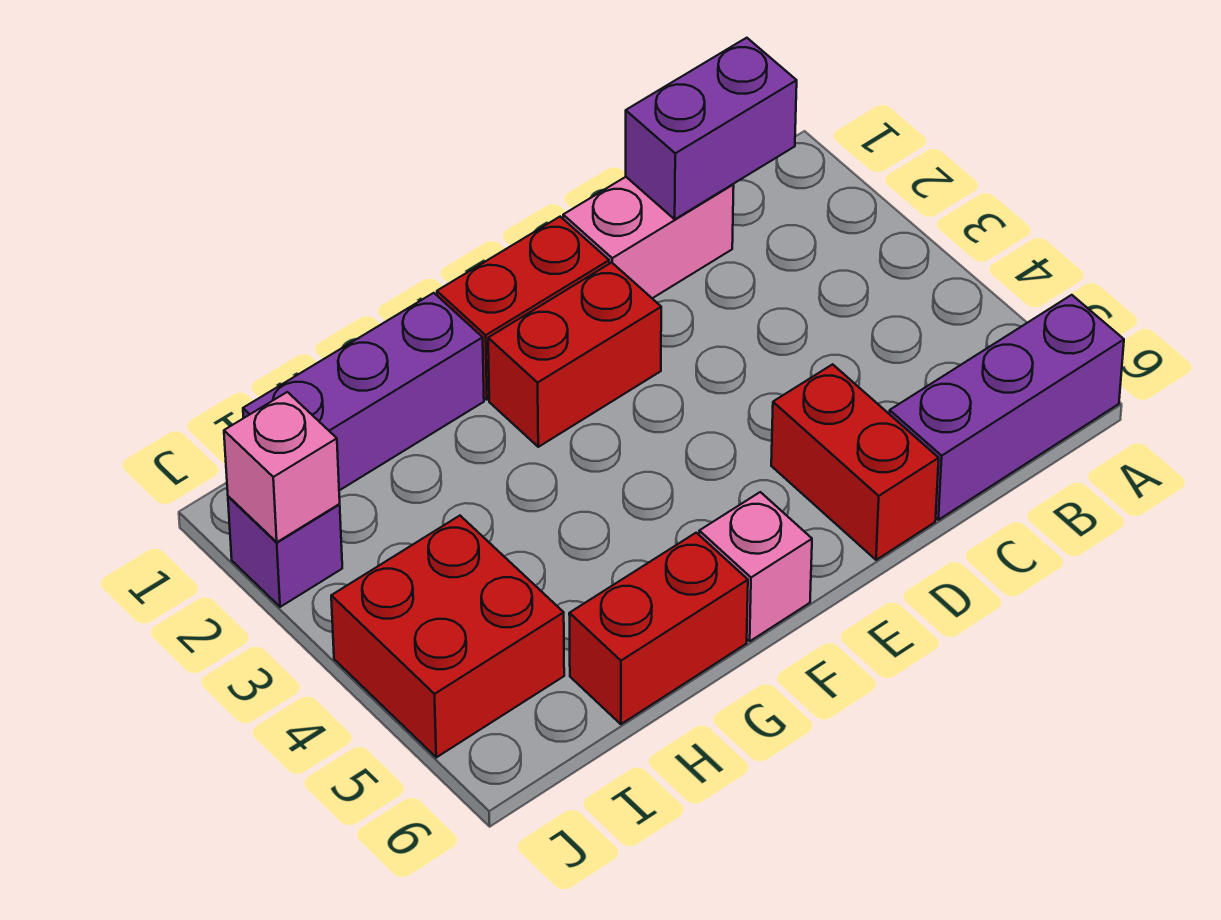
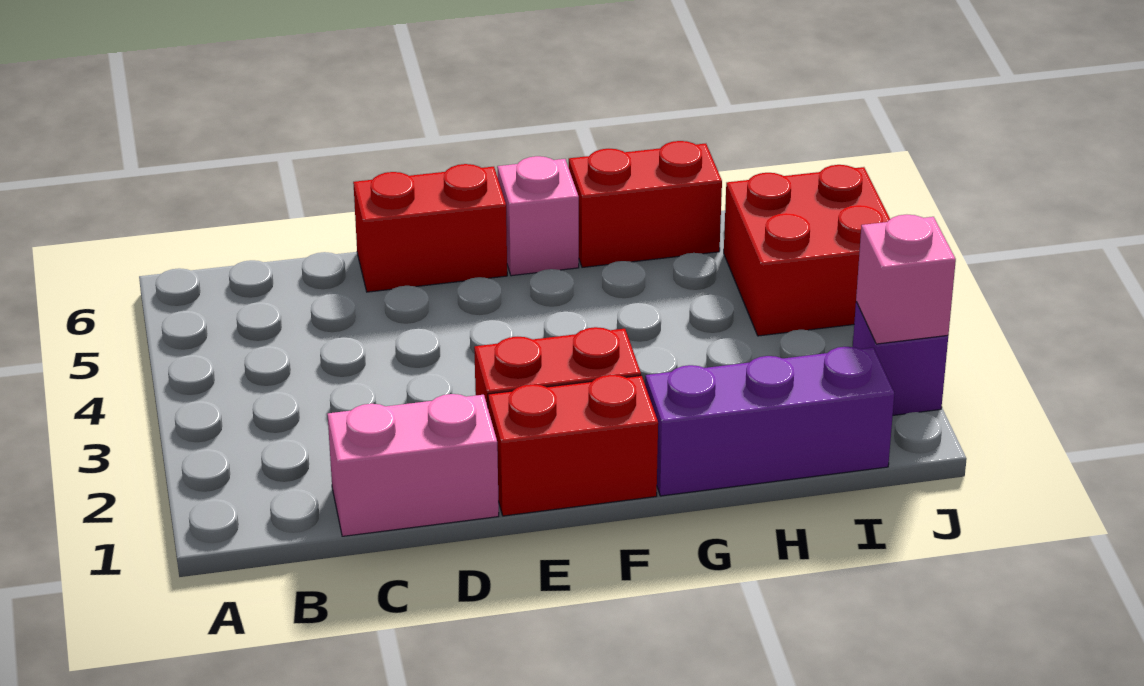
purple brick A6:C6 level 1 -> none
purple brick B1:C1 level 2 -> none
red brick D5:D6 level 1 -> red brick D6:E6 level 1

